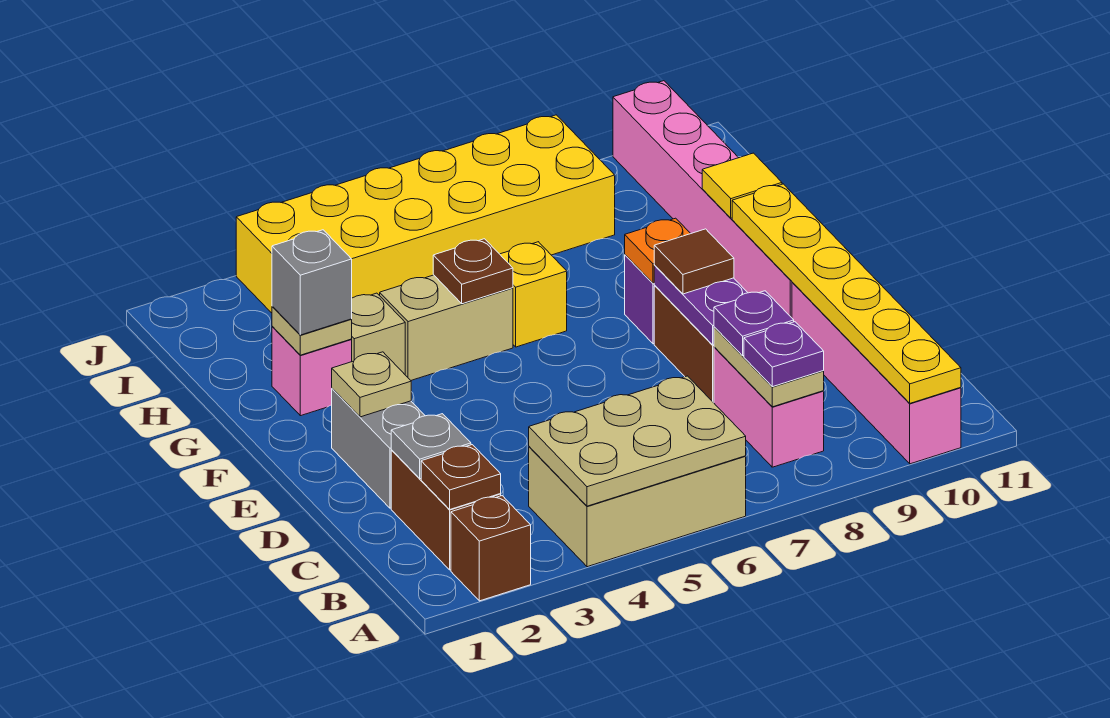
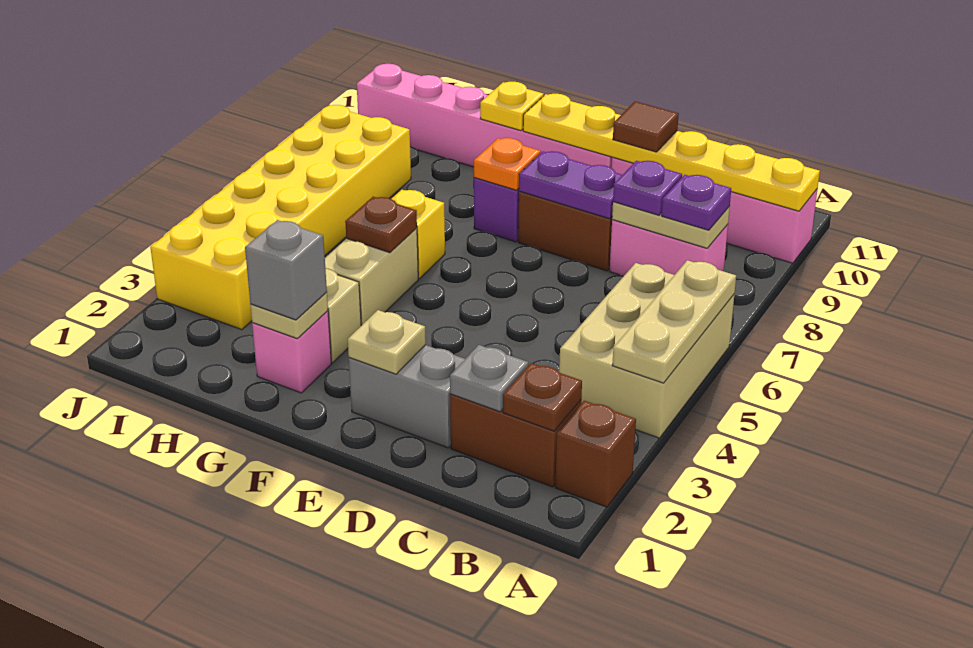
tan plate A4:B6 level 2 -> tan plate A4:A6 level 2
brown tile E8 level 3 -> brown tile D10 level 3
yellow tile G10 level 2 -> yellow plate G10 level 2

